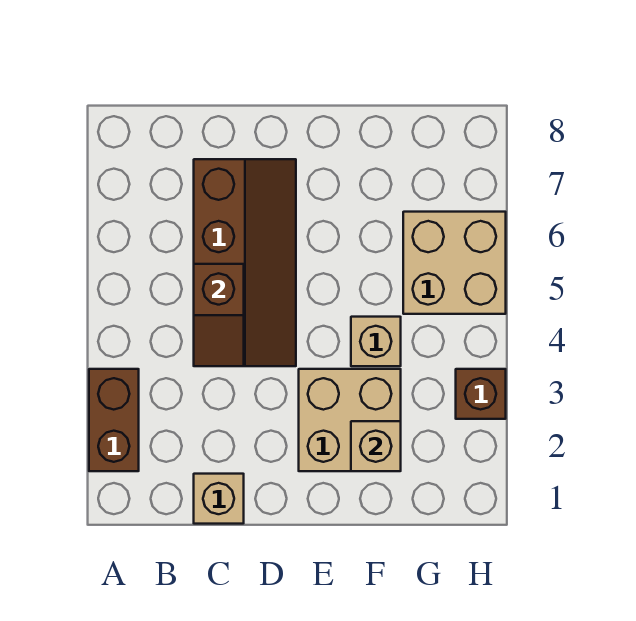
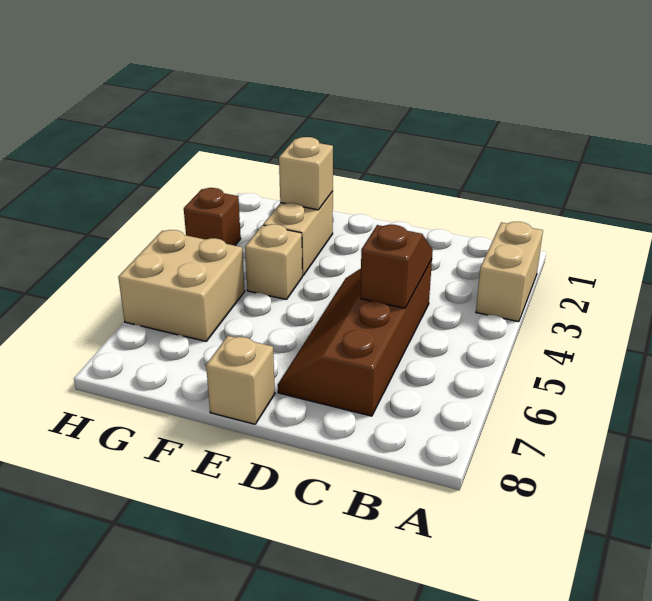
brown brick A2:A3 level 1 -> tan brick A2:A3 level 1
tan brick C1 level 1 -> tan brick E8 level 1
tan brick E2:F3 level 1 -> tan brick F2:F3 level 1

